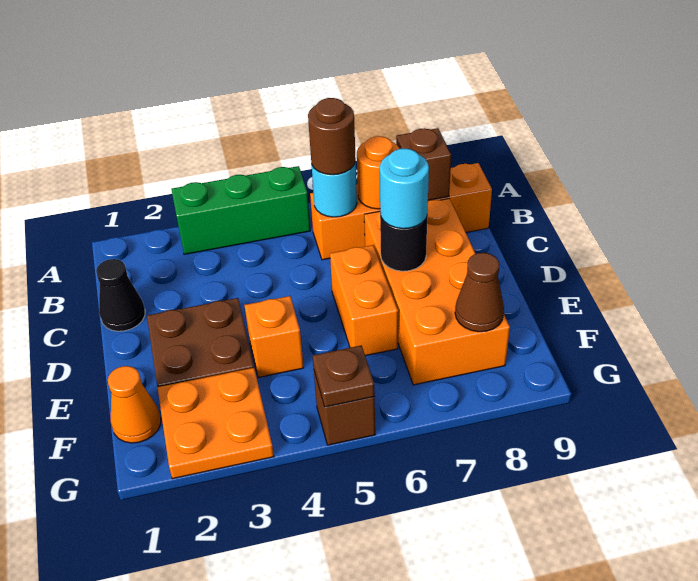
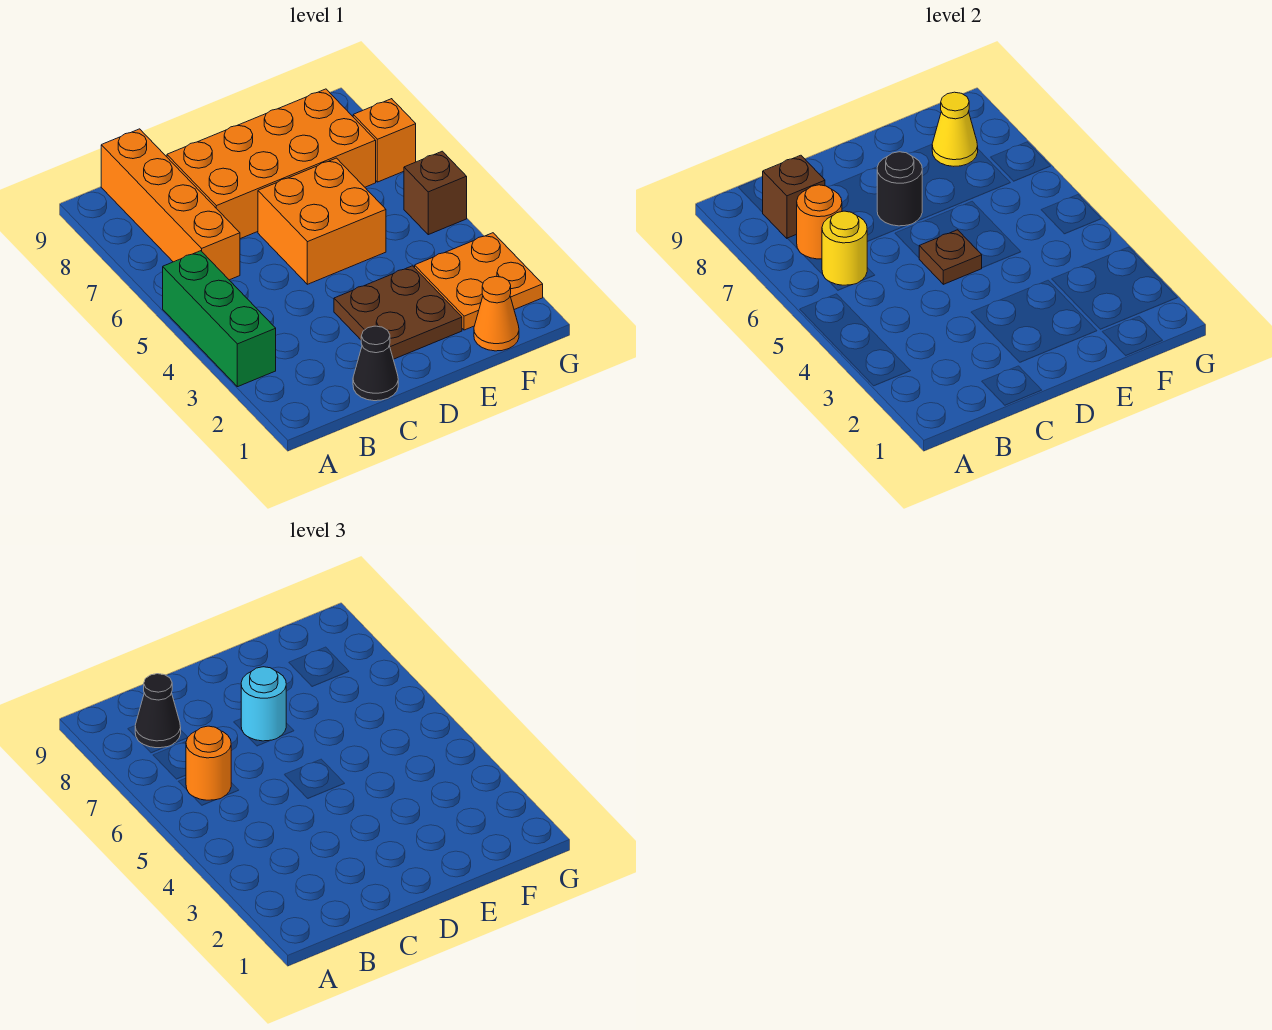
cyan round brick B6 level 2 -> yellow round brick B6 level 2
brown round brick B6 level 3 -> orange round brick B6 level 3
none -> black cone B8 level 3
orange brick D6:E6 level 1 -> orange brick D5:E6 level 1
orange brick E4 level 1 -> orange brick G7 level 1
brown cone F8 level 2 -> yellow cone F8 level 2
brown plate G5 level 2 -> brown plate D5 level 2

